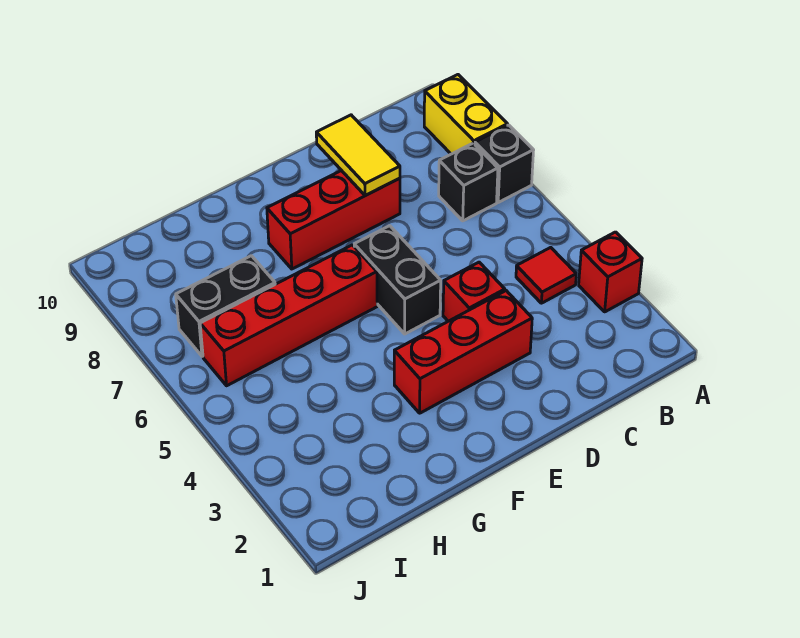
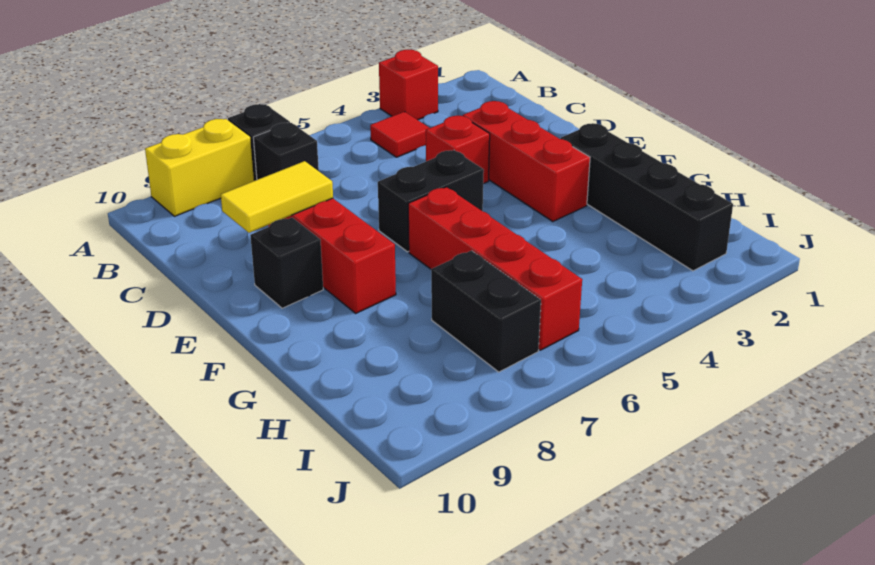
none -> black brick E9 level 1
none -> black brick F2:I2 level 1

